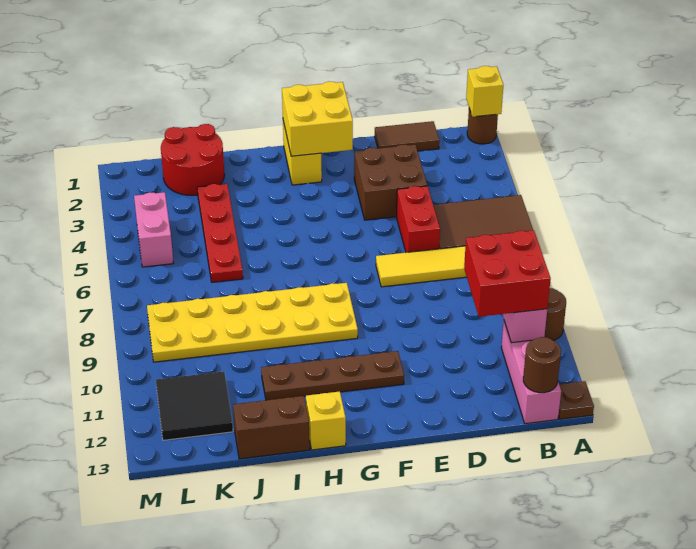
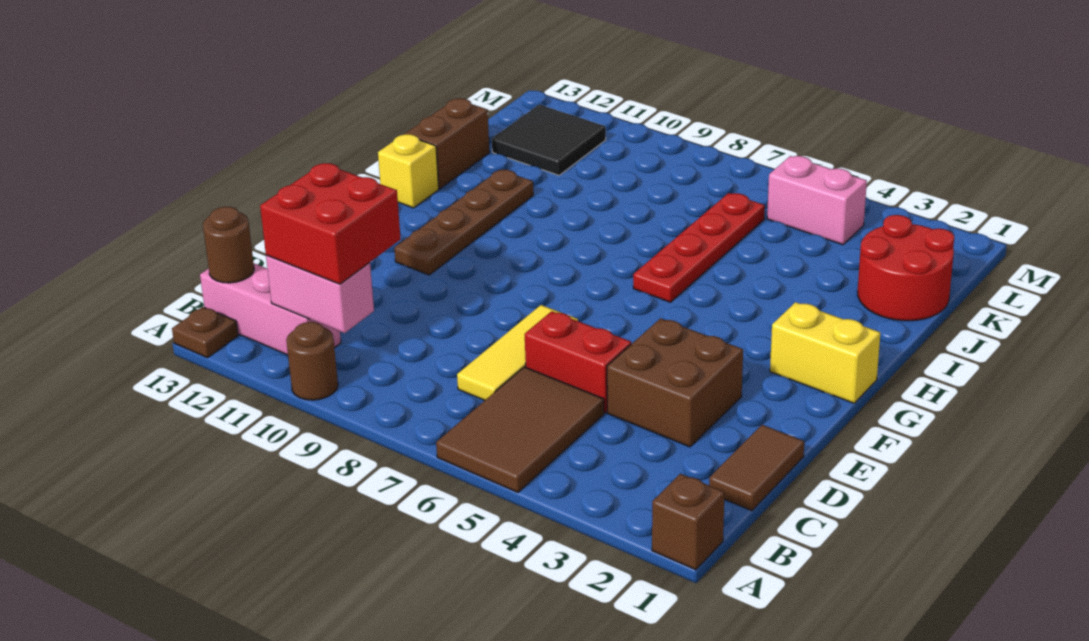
brown round brick A1 level 1 -> brown brick A1 level 1
yellow brick A1 level 2 -> none
yellow brick F1:G2 level 2 -> none
yellow plate G8:L9 level 1 -> none
red plate J3:J6 level 1 -> red plate H6:K6 level 1

